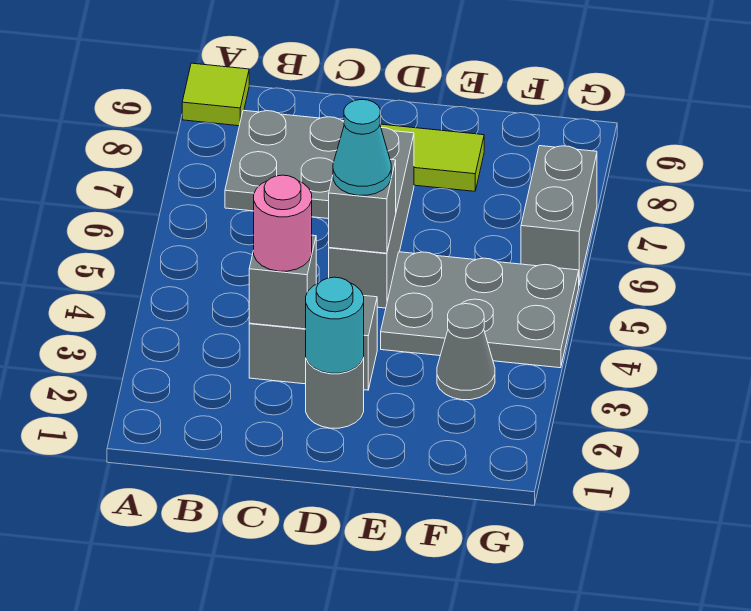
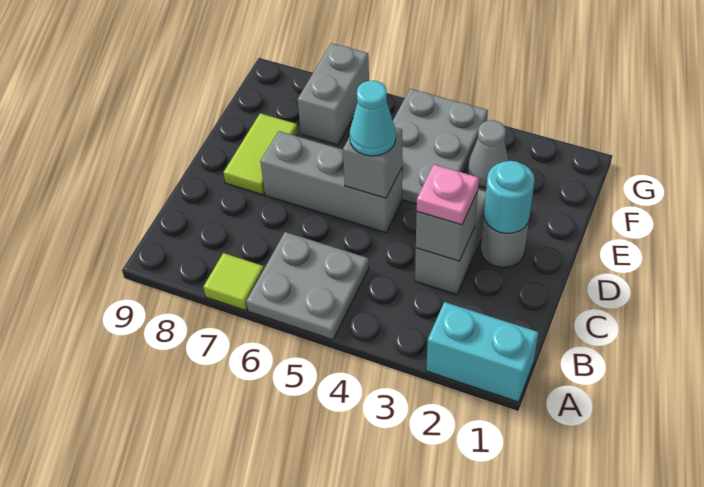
none -> cyan brick A1:A2 level 1
lime tile A9 level 1 -> lime tile A7 level 1
grey plate B7:C8 level 1 -> grey plate A5:B6 level 1
pink round brick C3 level 3 -> pink plate C3 level 3
grey brick G6:G7 level 1 -> grey brick F7:G7 level 1

